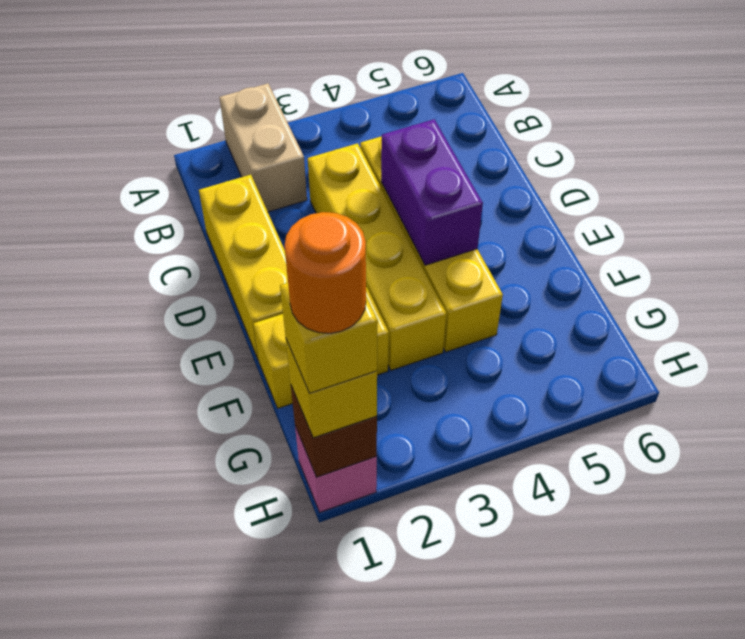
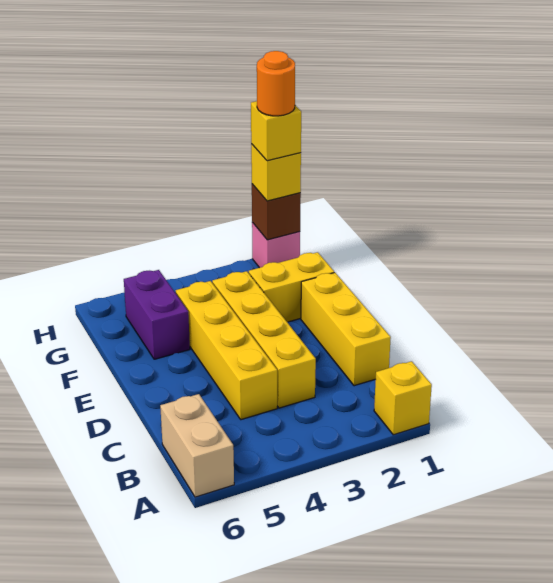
none -> yellow brick A1 level 1
tan brick A2:B2 level 1 -> tan brick A6:B6 level 1
purple brick D4:E4 level 2 -> purple brick F5:G5 level 1

